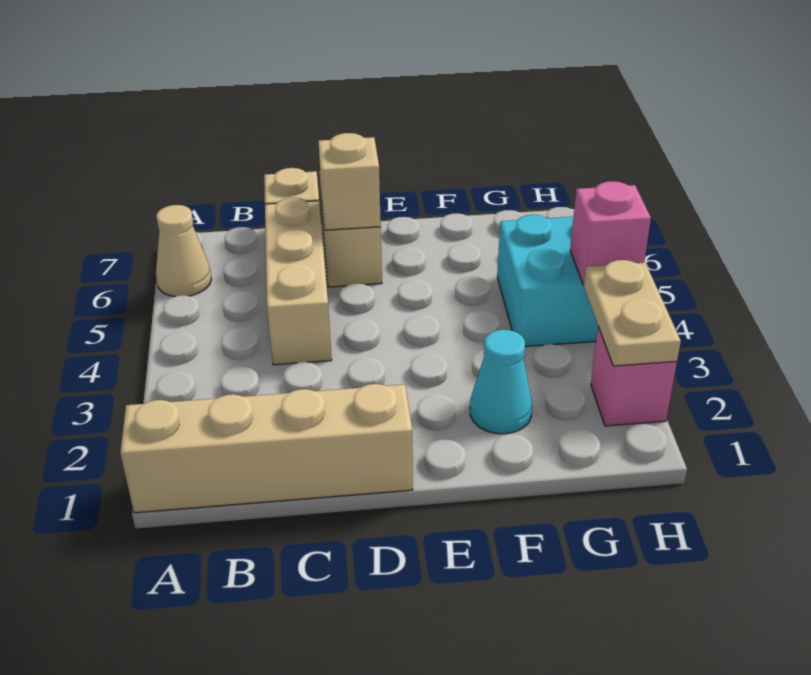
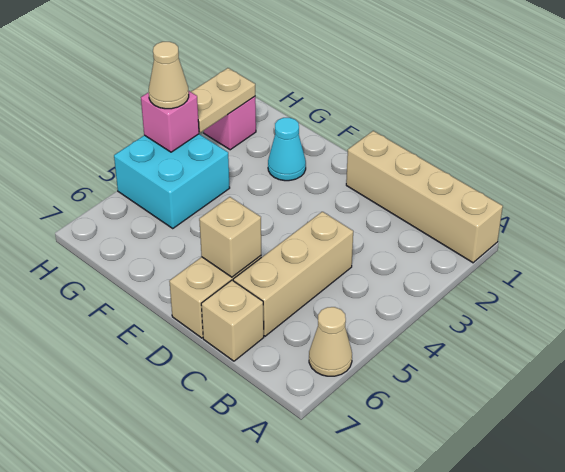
none -> tan cone H4 level 3

